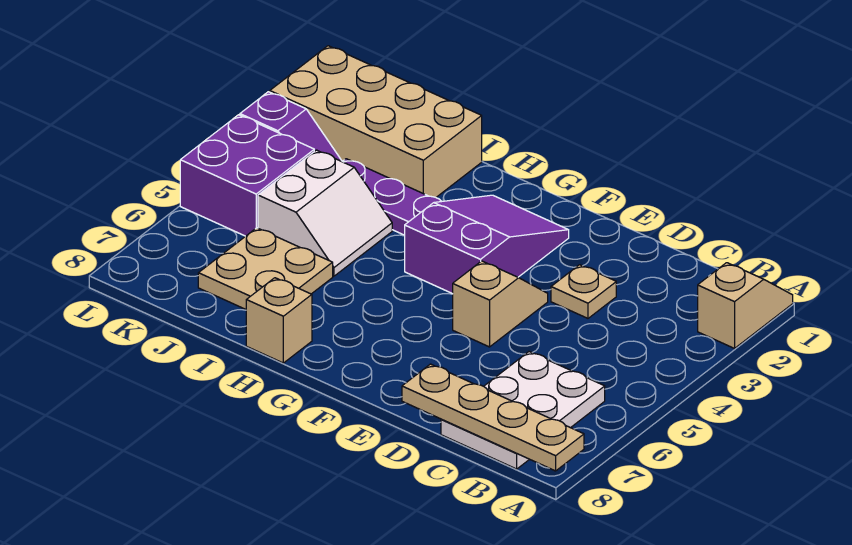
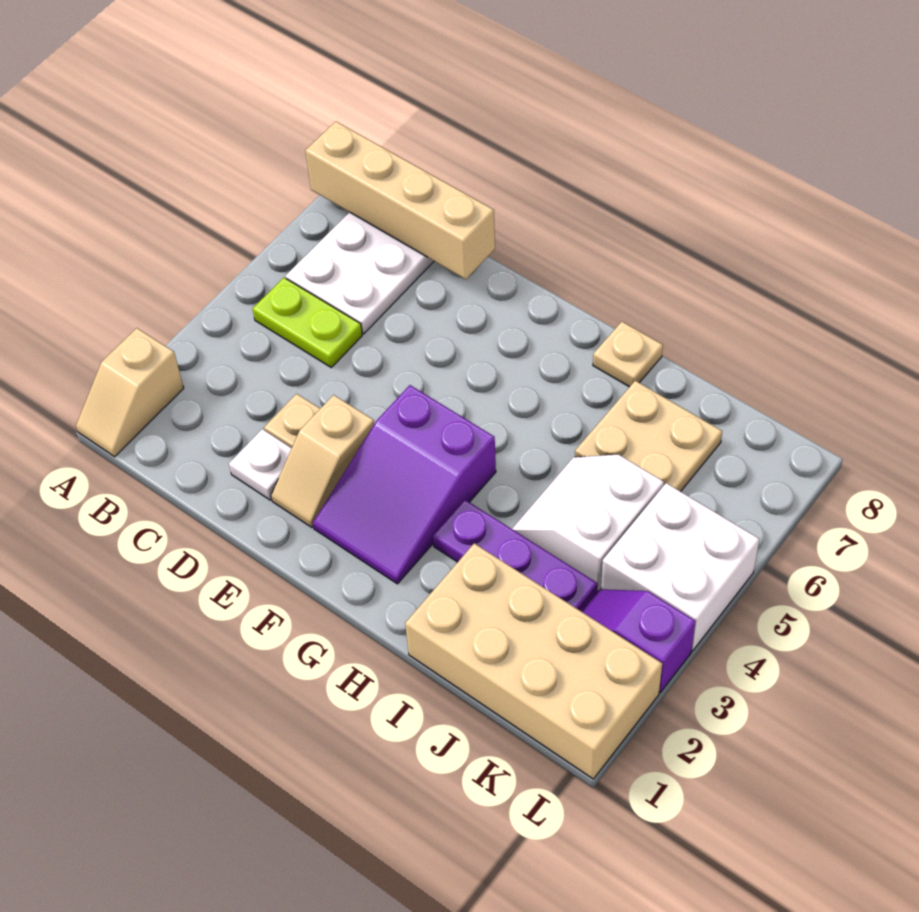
tan plate A8:D8 level 2 -> tan brick A8:D8 level 2
none -> lime plate B5:C5 level 1
none -> white plate D2 level 1
tan slope E4:E5 level 1 top 5 -> tan slope E2:E3 level 1 top 3
tan brick H8 level 1 -> tan plate H8 level 1
purple brick K4:L5 level 1 -> white brick K4:L5 level 1

